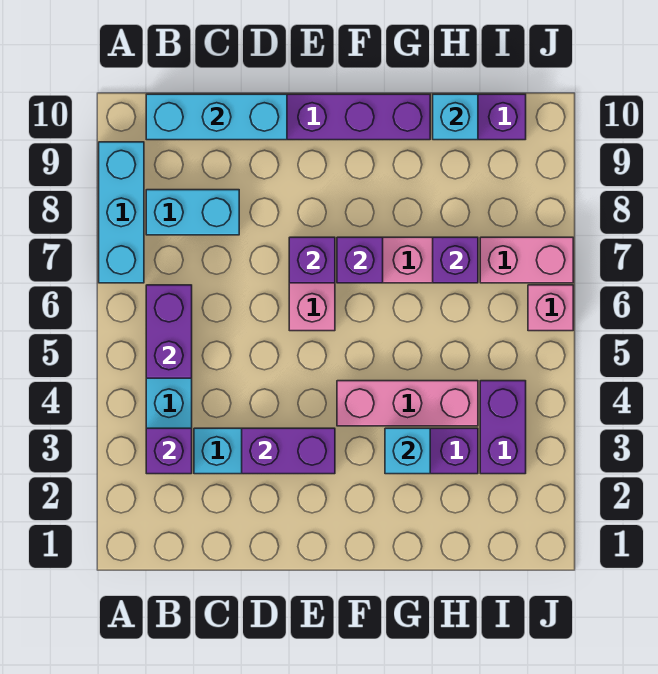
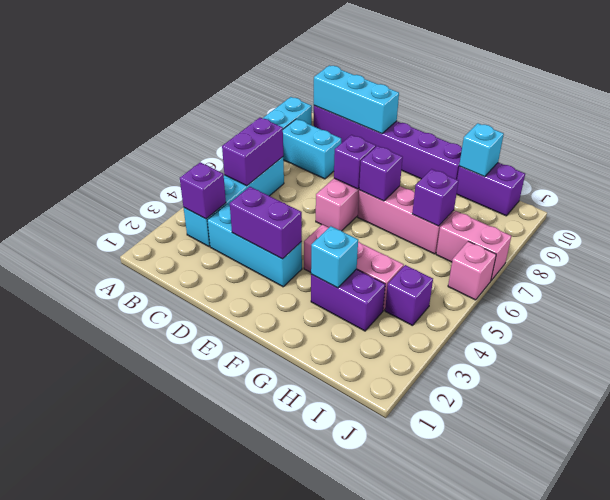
purple brick I3:I4 level 1 -> purple brick I4 level 1

